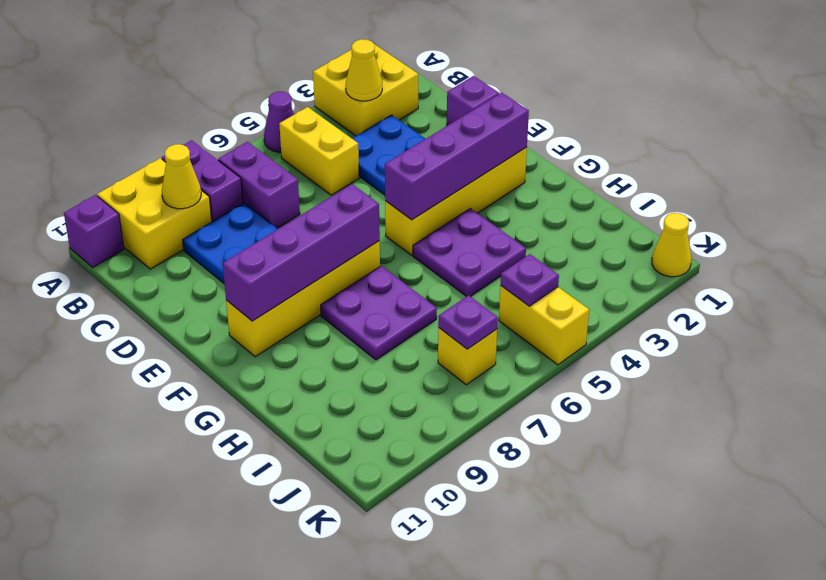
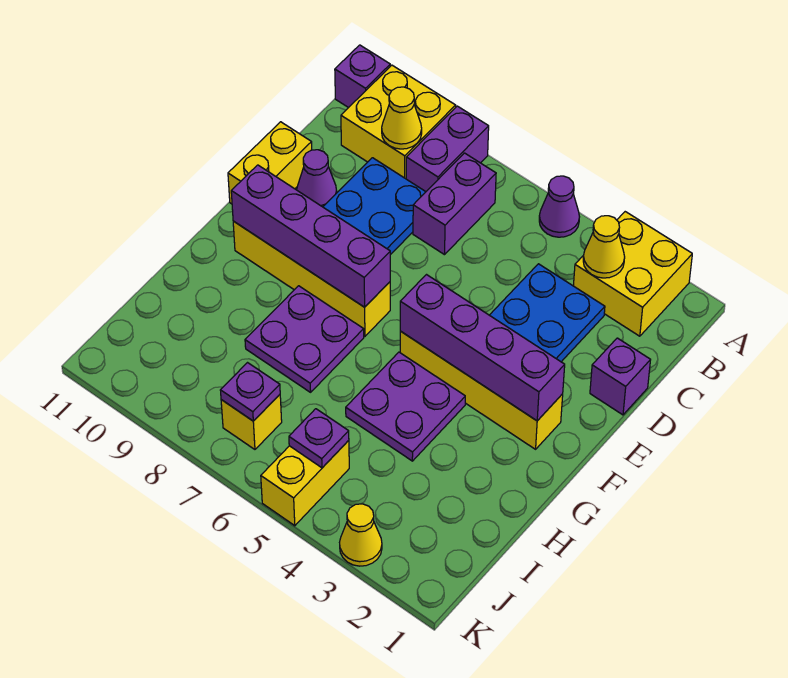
yellow brick B5:C5 level 1 -> yellow brick D11:E11 level 1
none -> purple cone D10 level 1
yellow cone K1 level 1 -> yellow cone K3 level 1

